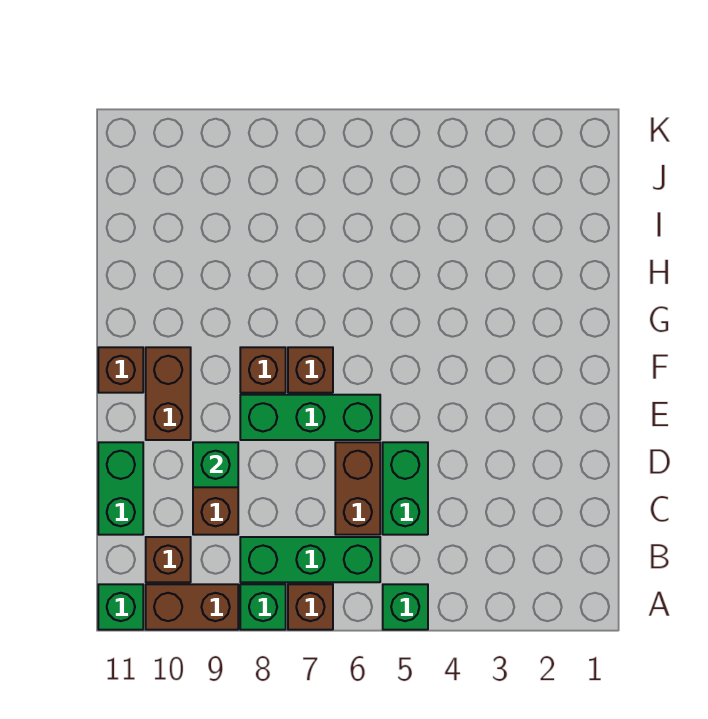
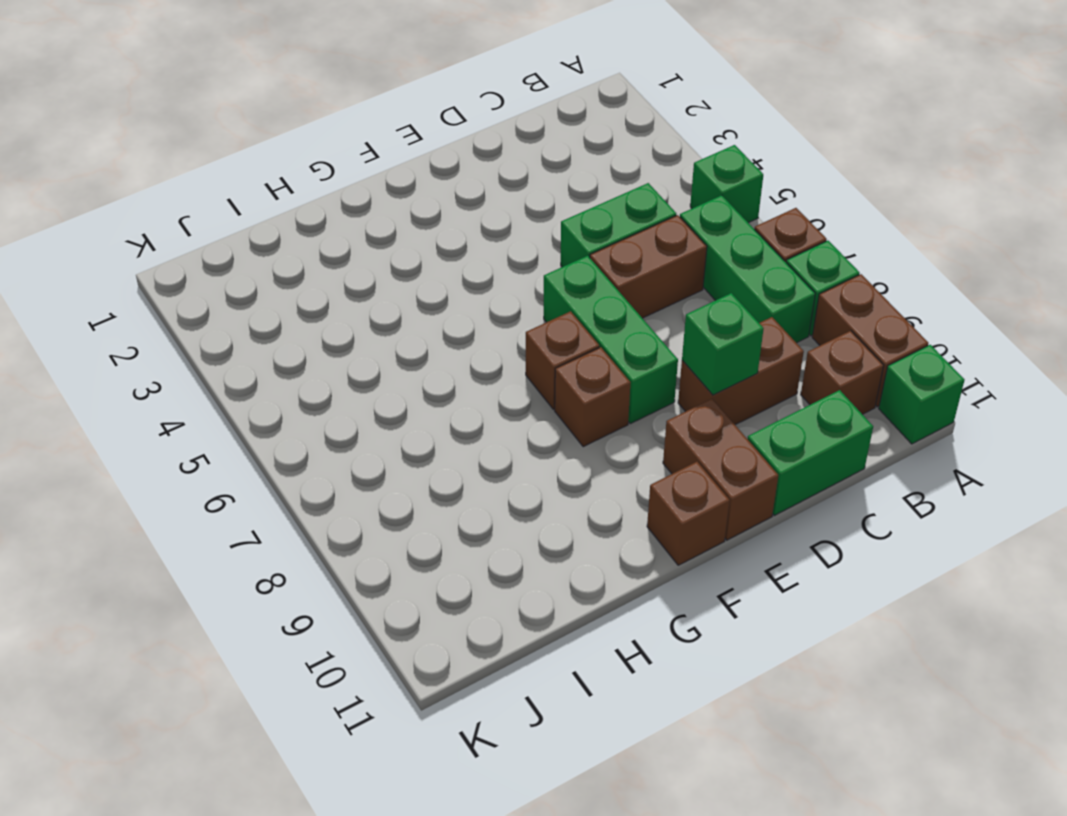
brown brick E10:F10 level 1 -> brown brick E10:E11 level 1

